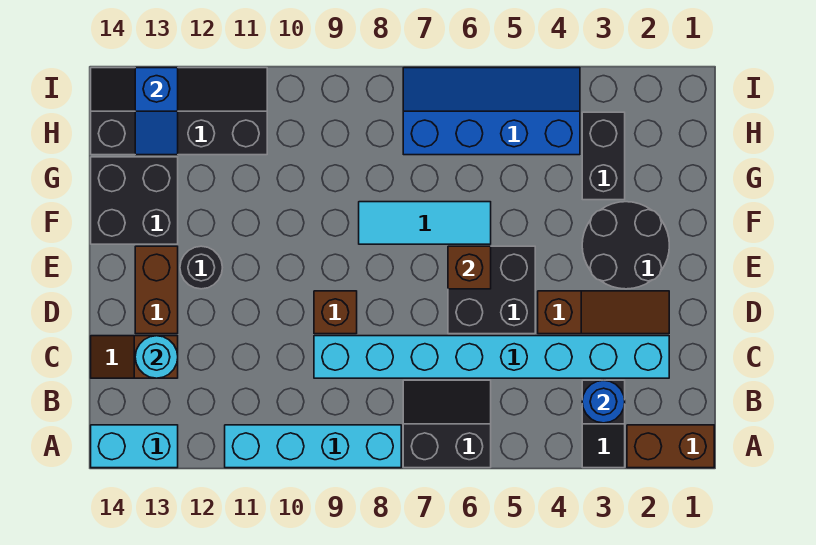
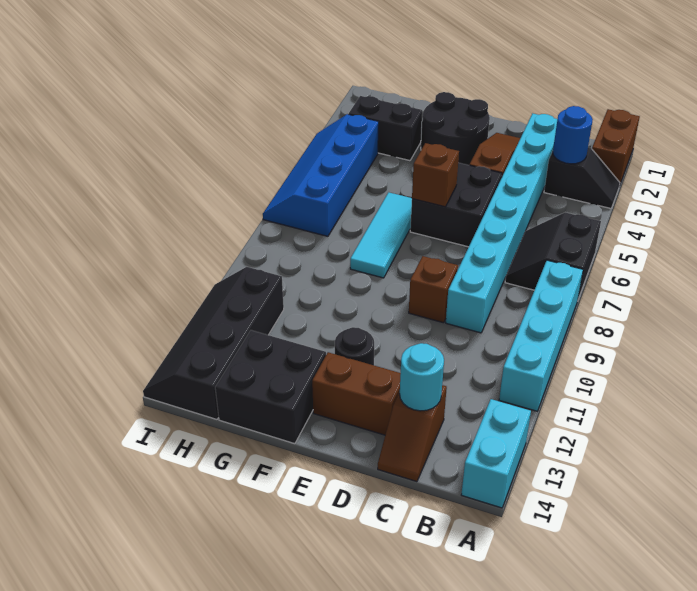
blue slope H13:I13 level 2 top I -> none

